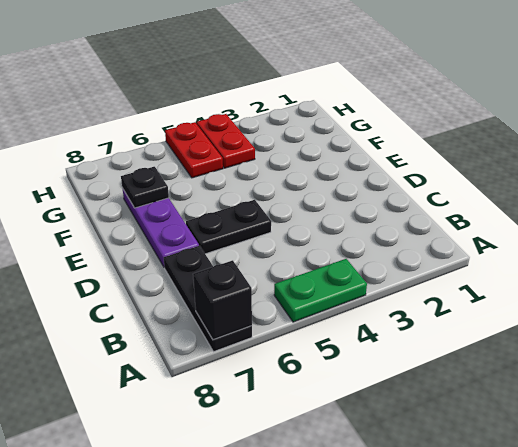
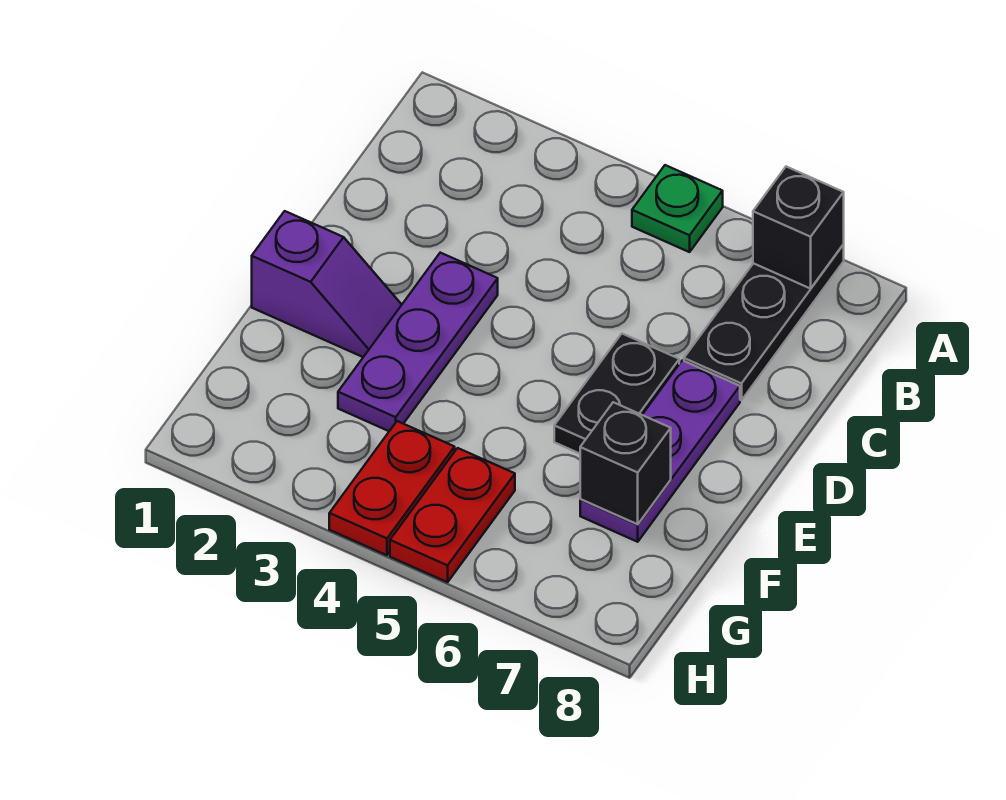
green plate A4:A5 level 1 -> green plate A5 level 1
none -> purple plate D3:F3 level 1
black plate D5:D6 level 1 -> black plate D6:E6 level 1
none -> purple slope E1:E2 level 1 top 1
black plate F7 level 2 -> black brick F7 level 2

